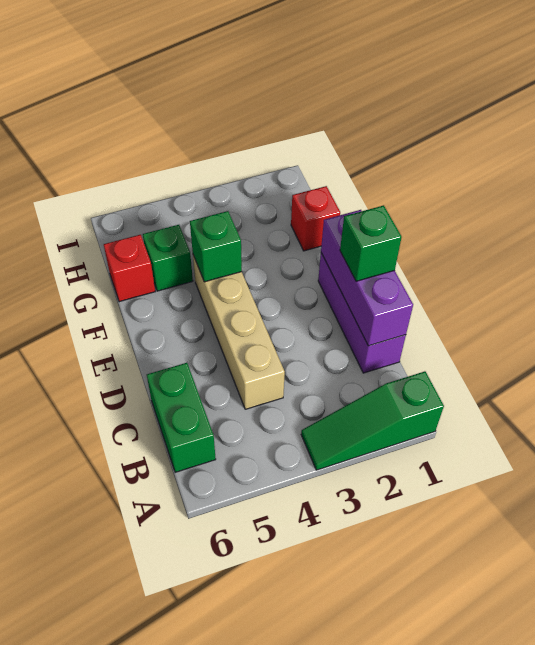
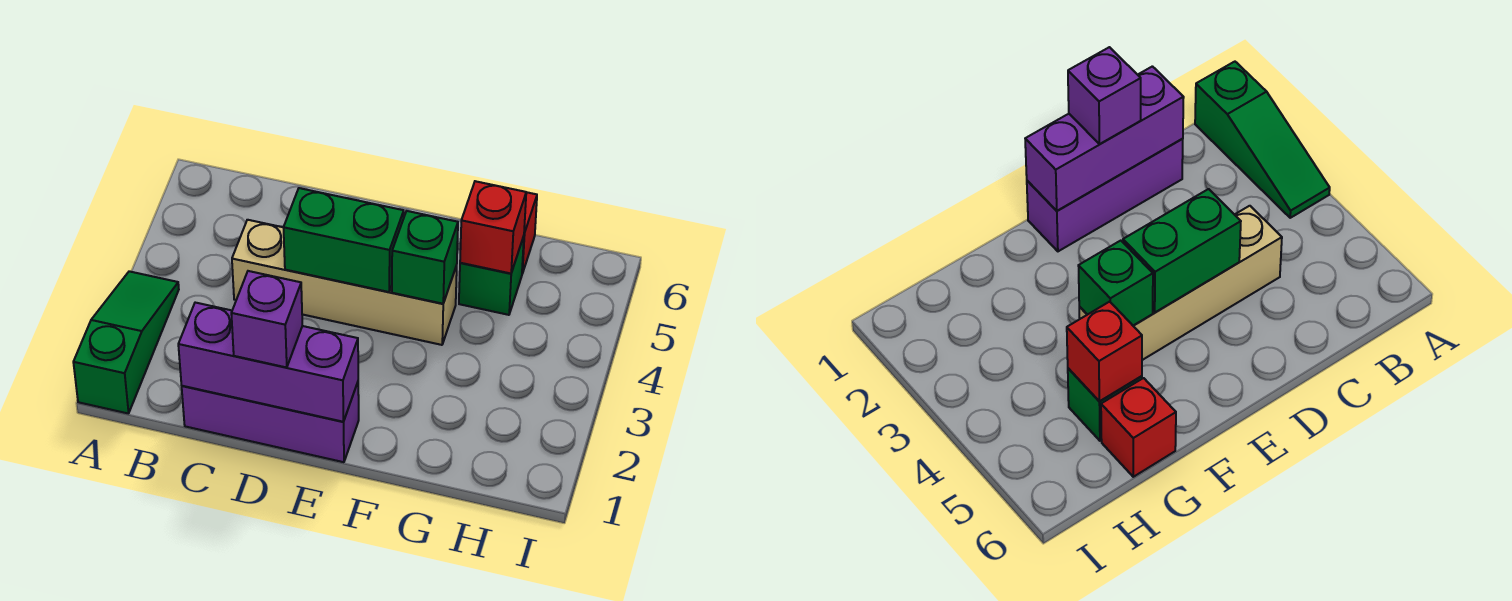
green brick B6:C6 level 1 -> green brick D4:E4 level 2
green brick D1 level 3 -> purple brick D1 level 3
red brick G1 level 1 -> red brick G5 level 2

